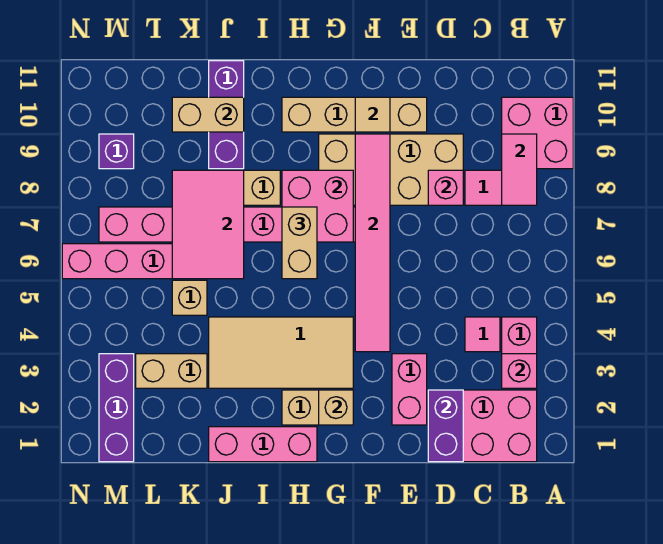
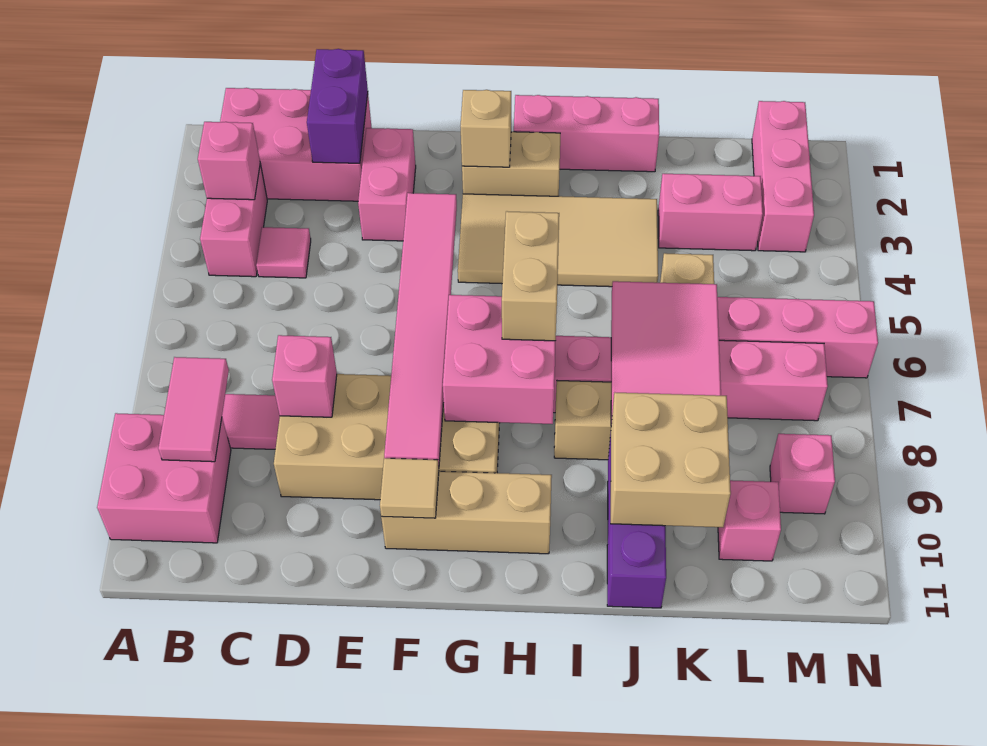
tan brick E10:H10 level 1 -> tan brick F10:H10 level 1
tan brick J10:K10 level 2 -> tan brick J9:K10 level 2
tan brick K3:L3 level 1 -> pink brick K3:L3 level 1
none -> pink brick L10 level 1
purple brick M1:M3 level 1 -> pink brick M1:M3 level 1
purple brick M9 level 1 -> pink brick M9 level 1

